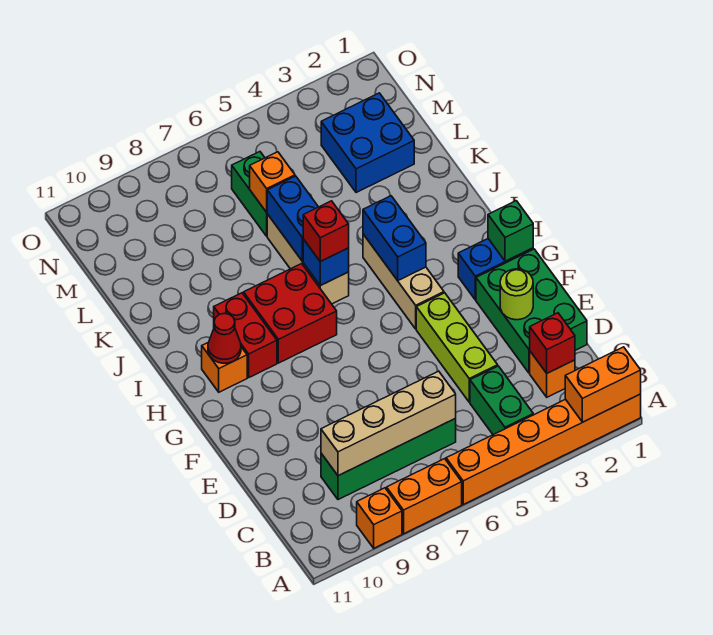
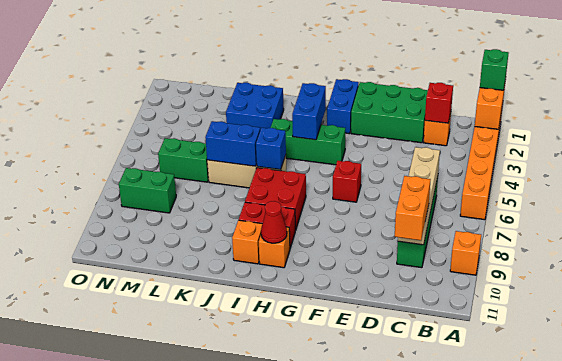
orange brick A7:A8 level 1 -> orange brick C9:C10 level 3
green brick B4:C4 level 1 -> green brick M8:N8 level 1
lime brick D4:F4 level 1 -> none
lime round brick E2 level 2 -> none
green brick G1 level 2 -> green brick A1 level 3
tan brick G4:I4 level 1 -> green brick G4:I4 level 1
blue brick H4:I4 level 2 -> blue brick H3:H4 level 2
red brick I6 level 3 -> red brick F6 level 1
blue brick L2:M3 level 1 -> blue brick J2:K3 level 1
orange brick L6 level 2 -> orange brick I10 level 1

